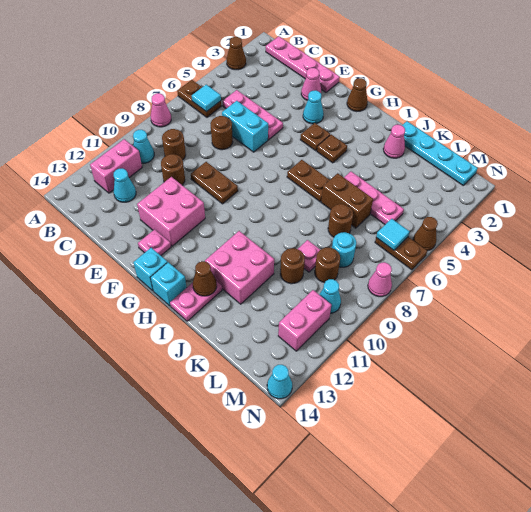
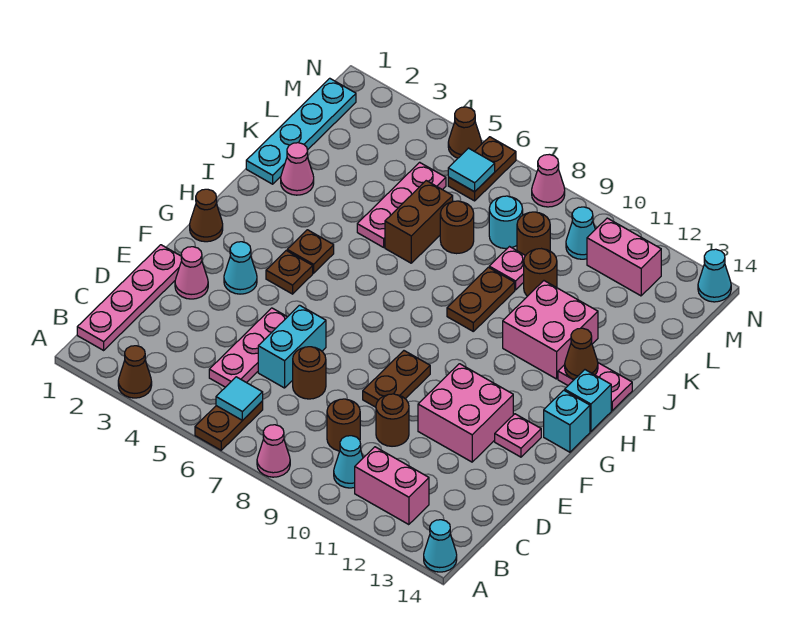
cyan cone C12 level 1 -> cyan cone A14 level 1
brown plate H6:I6 level 1 -> brown plate I9:J9 level 1

